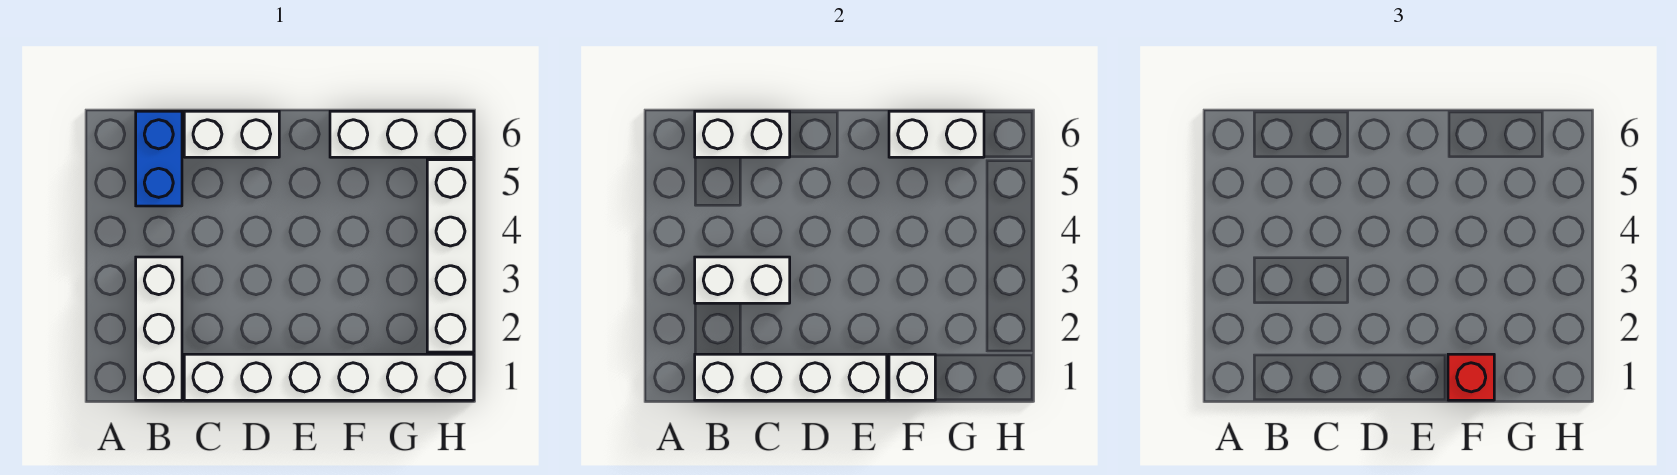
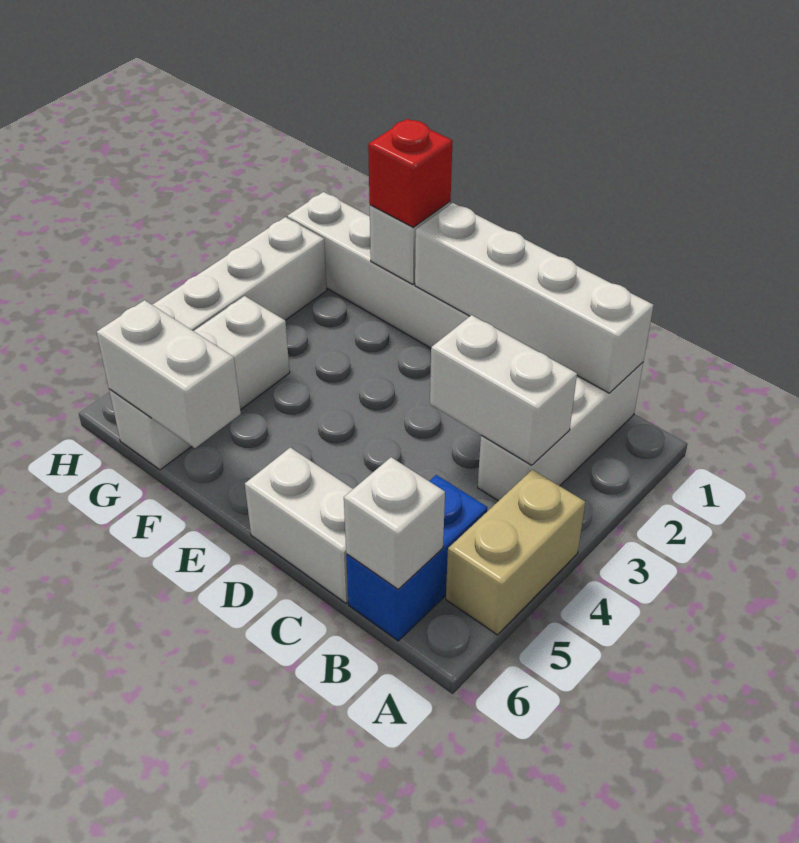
none -> tan brick A4:A5 level 1
white brick B6:C6 level 2 -> white brick B6 level 2
white brick F6:H6 level 1 -> white brick G4:G6 level 1

